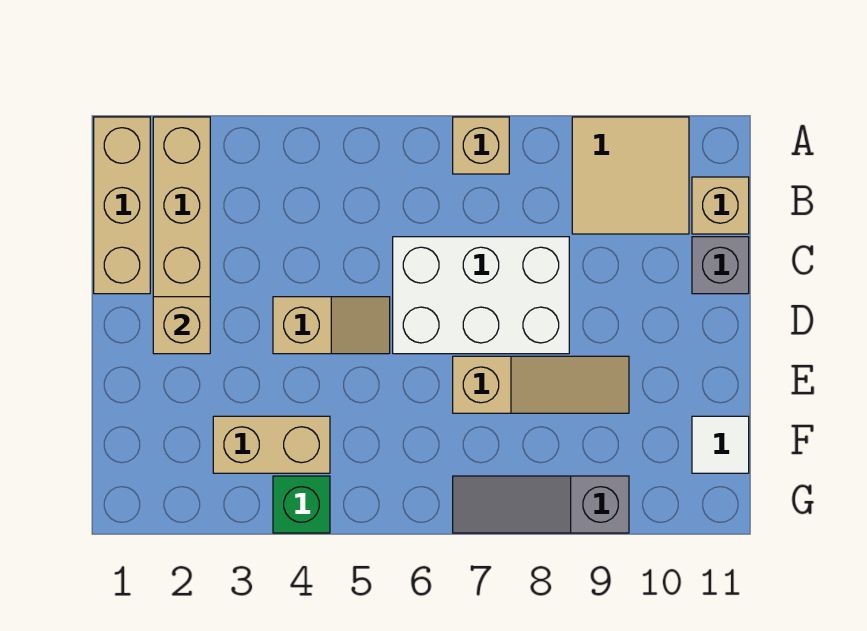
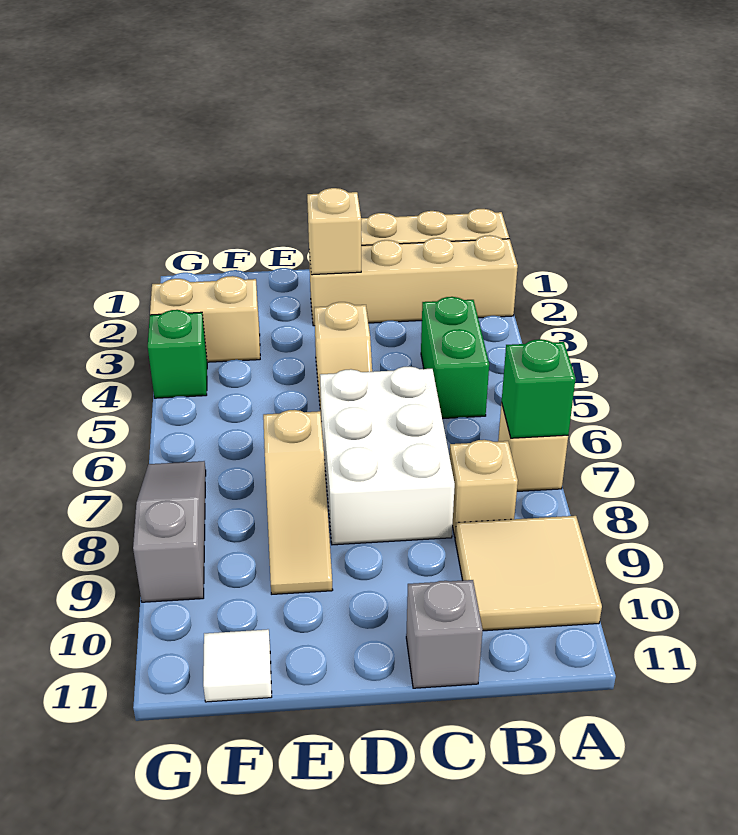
none -> green brick A7 level 2
none -> green brick B4:B5 level 1
tan brick B11 level 1 -> tan brick B8 level 1
tan brick F3:F4 level 1 -> tan brick F3:G3 level 1

